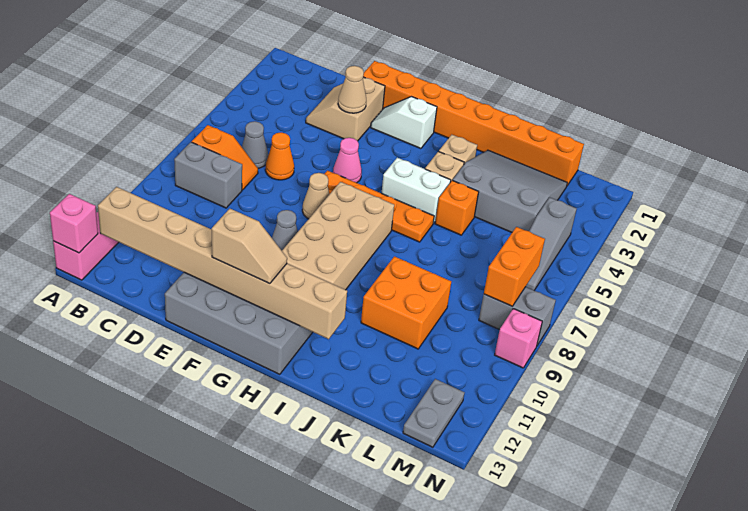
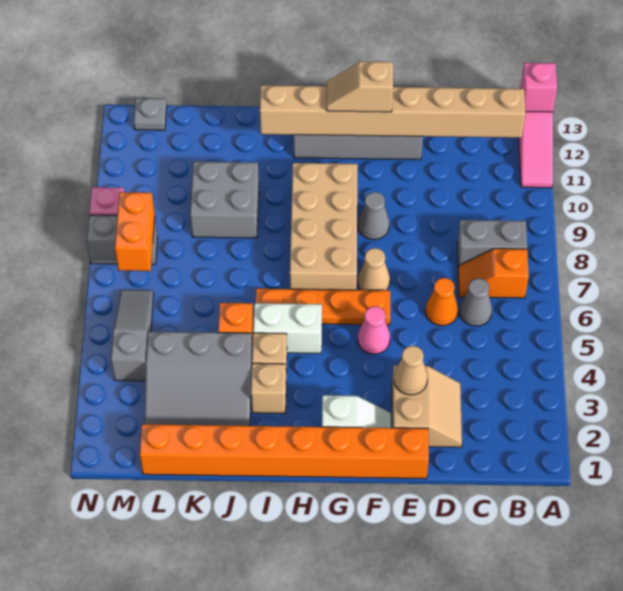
orange brick J9:K10 level 1 -> grey brick J9:K10 level 1
grey plate M12:M13 level 1 -> grey plate M13 level 1

